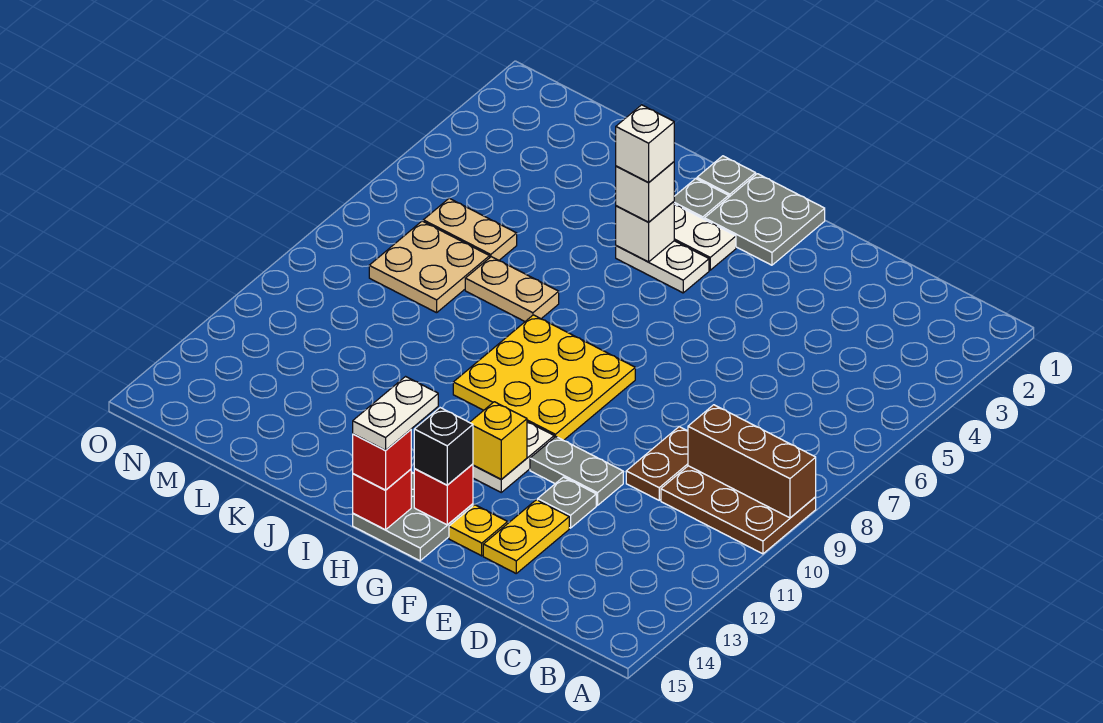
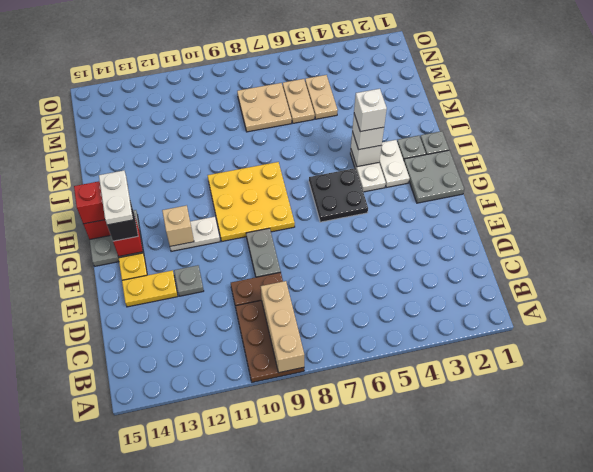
brown brick A9:C9 level 2 -> tan brick A9:C9 level 2
grey plate E11:F11 level 1 -> grey plate E9:F9 level 1
none -> black plate G5:H6 level 1
yellow brick G12 level 2 -> tan brick G12 level 2
white plate H14:H15 level 4 -> white plate G14:H14 level 4
tan plate J7:K7 level 1 -> tan plate L5:M5 level 1

